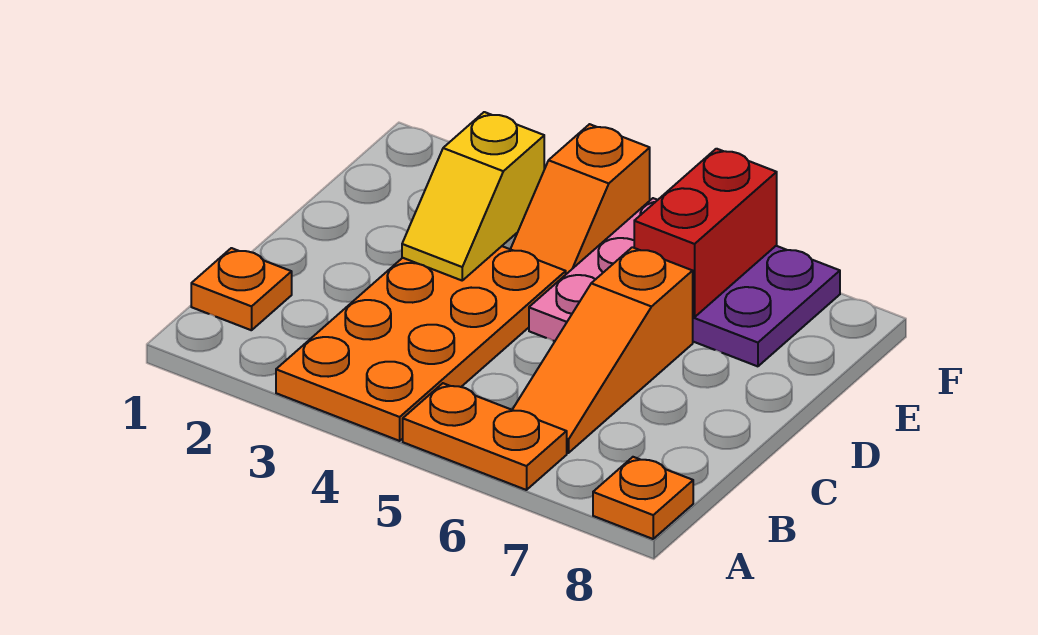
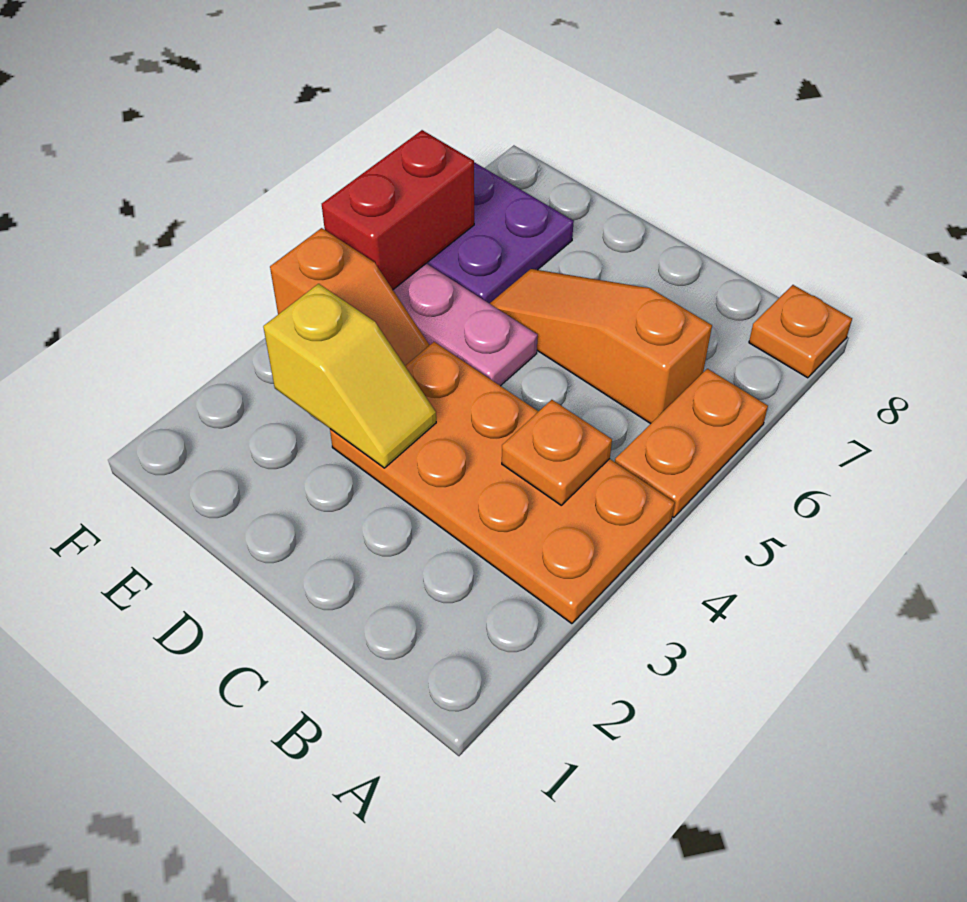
orange plate B1 level 1 -> orange plate B4 level 2
orange slope B6:D6 level 1 top D -> orange slope B6:D6 level 1 top B
red brick E6:F6 level 2 -> red brick F5:F6 level 2

